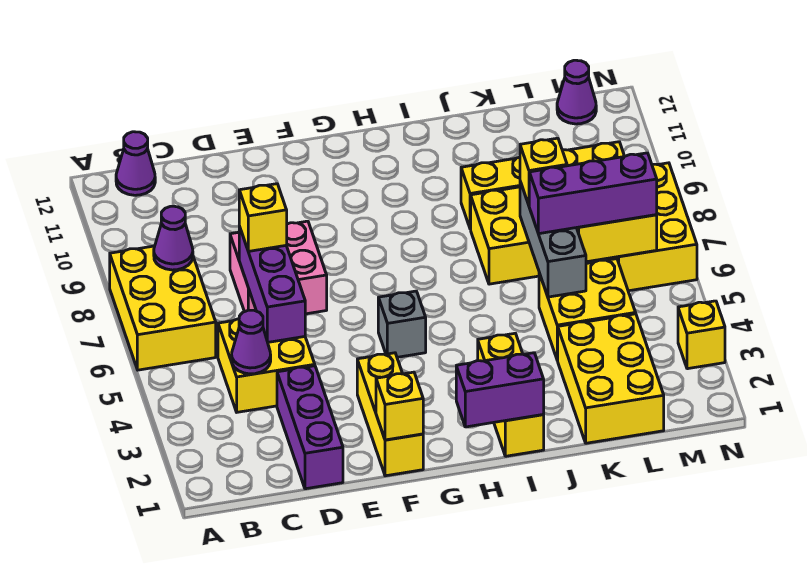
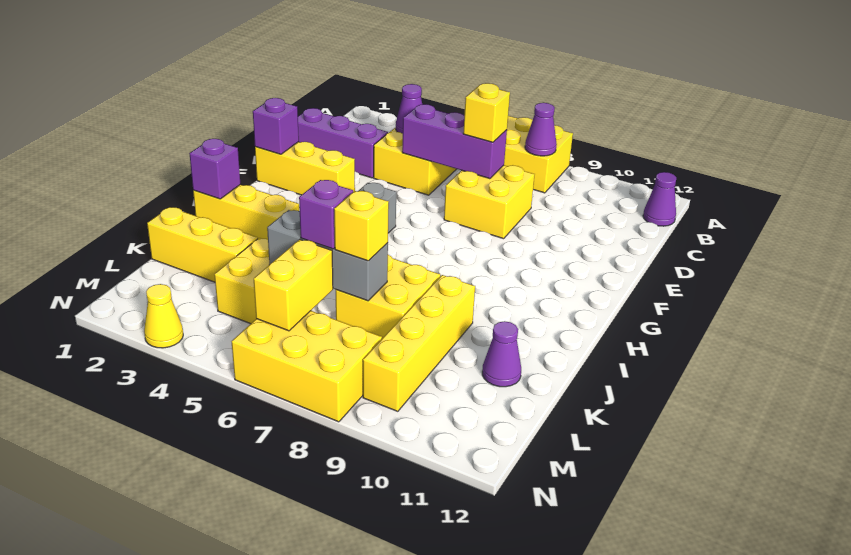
pink brick D7:E8 level 1 -> yellow brick D7:E8 level 1
yellow brick F1 level 2 -> purple brick F1 level 2
purple brick H1:I1 level 2 -> purple brick I1 level 2
yellow brick K1:L3 level 1 -> yellow brick K1:K3 level 1
purple brick K6:M6 level 3 -> purple brick K6 level 3
purple cone M12 level 1 -> purple cone K11 level 1
yellow brick N3 level 1 -> yellow cone N3 level 1

